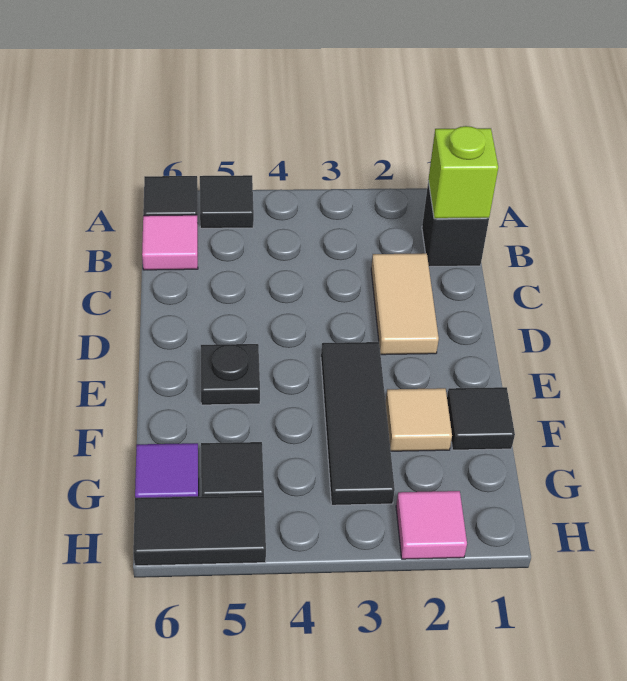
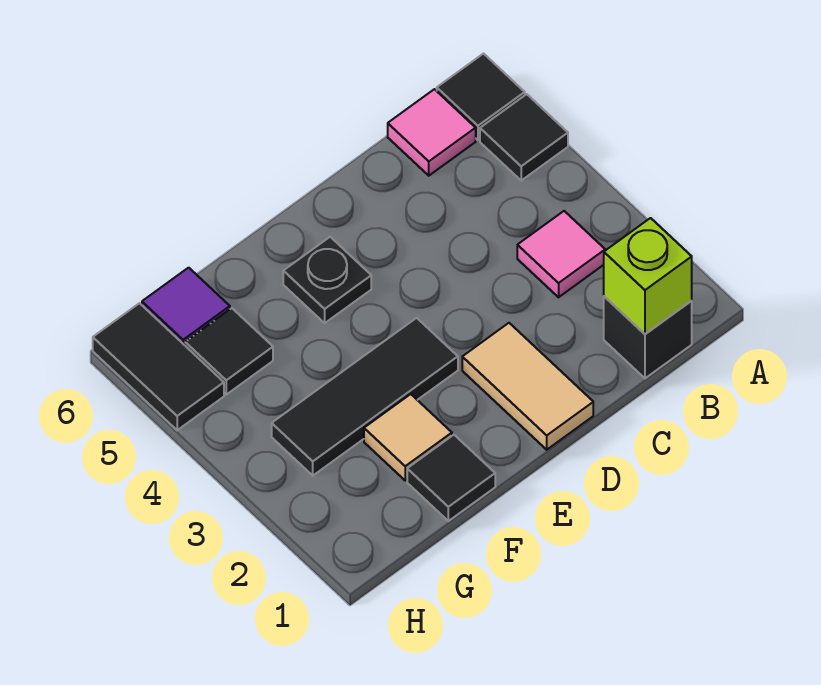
tan tile C2:D2 level 1 -> tan tile D1:D2 level 1
pink tile H2 level 1 -> pink tile B3 level 1

